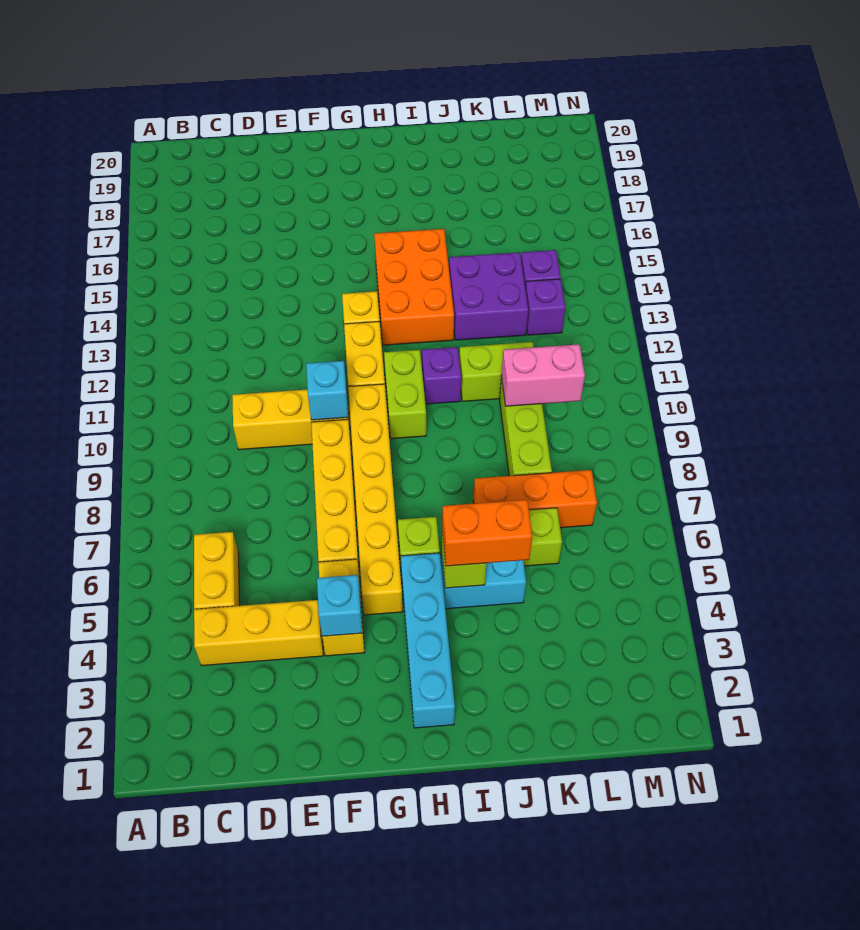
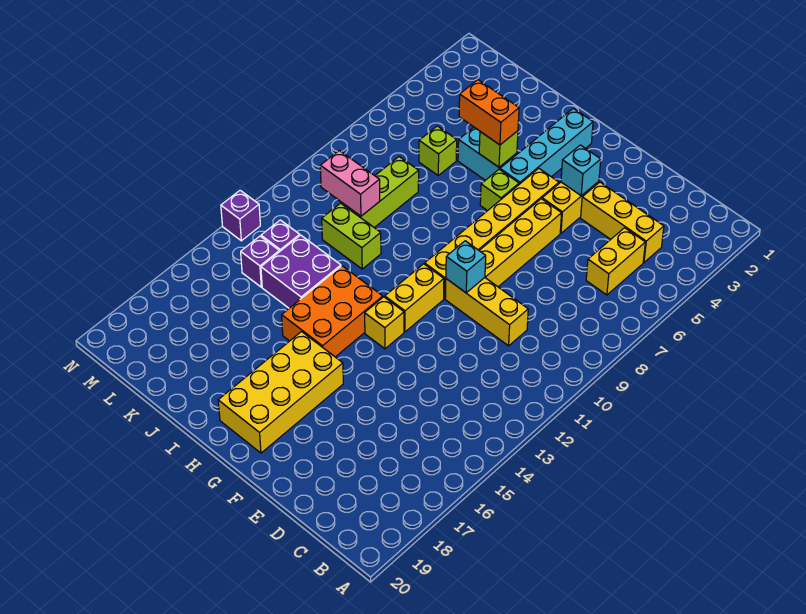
none -> yellow brick G16:H19 level 1
lime brick H10:H11 level 1 -> none
purple brick I11 level 1 -> purple brick N13 level 1
orange brick J7:L7 level 1 -> none

